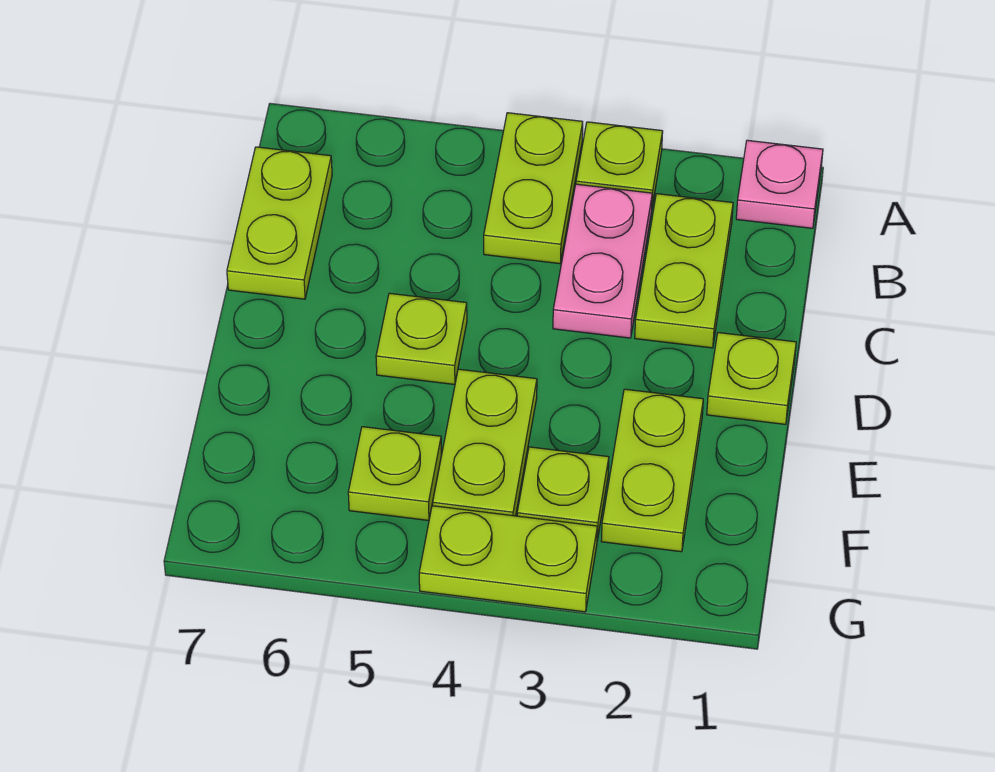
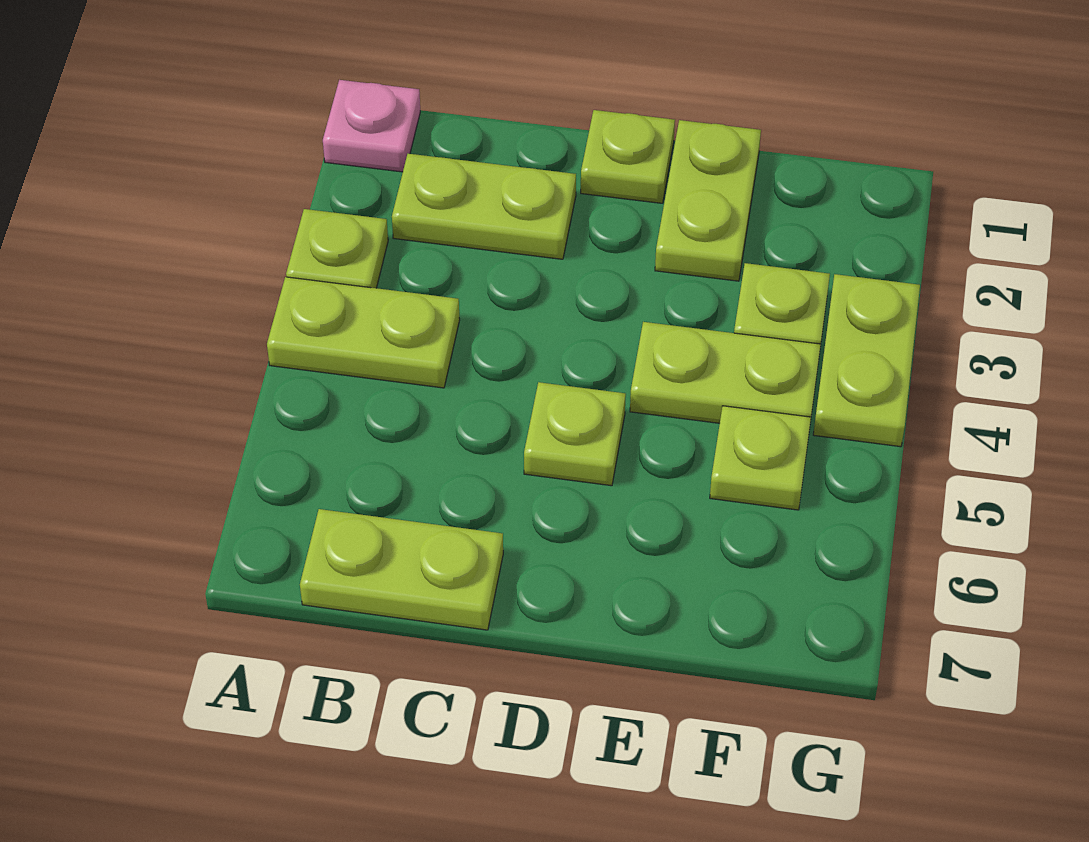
pink plate B3:C3 level 1 -> none
lime plate E2:F2 level 1 -> lime plate E1:E2 level 1

